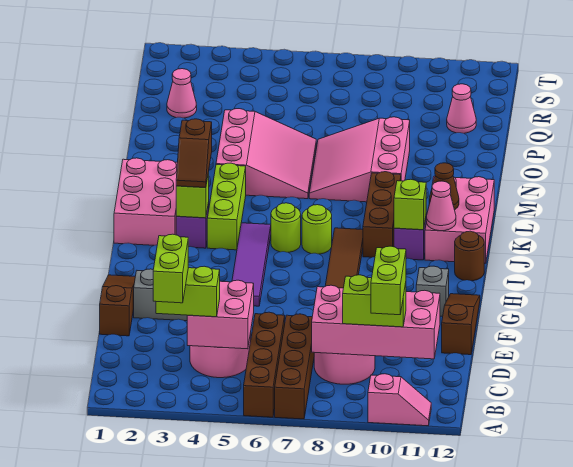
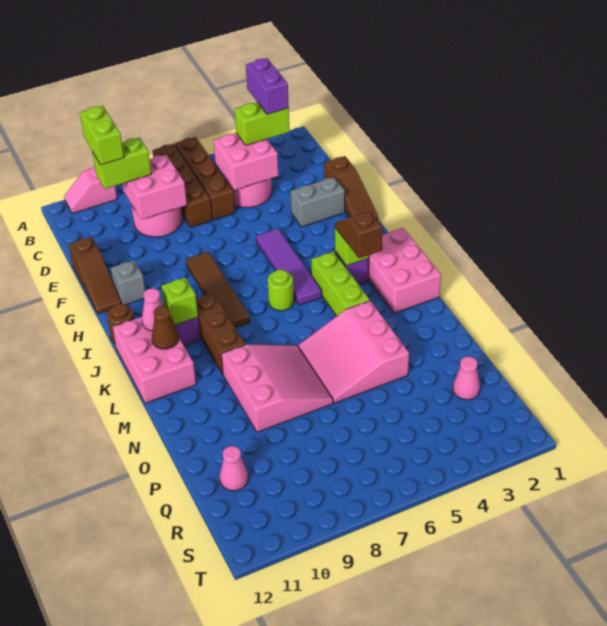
lime brick B3:C3 level 4 -> purple brick B3:C3 level 4
pink brick C8:D11 level 2 -> pink brick C8:D9 level 2
lime round brick J7 level 1 -> none

